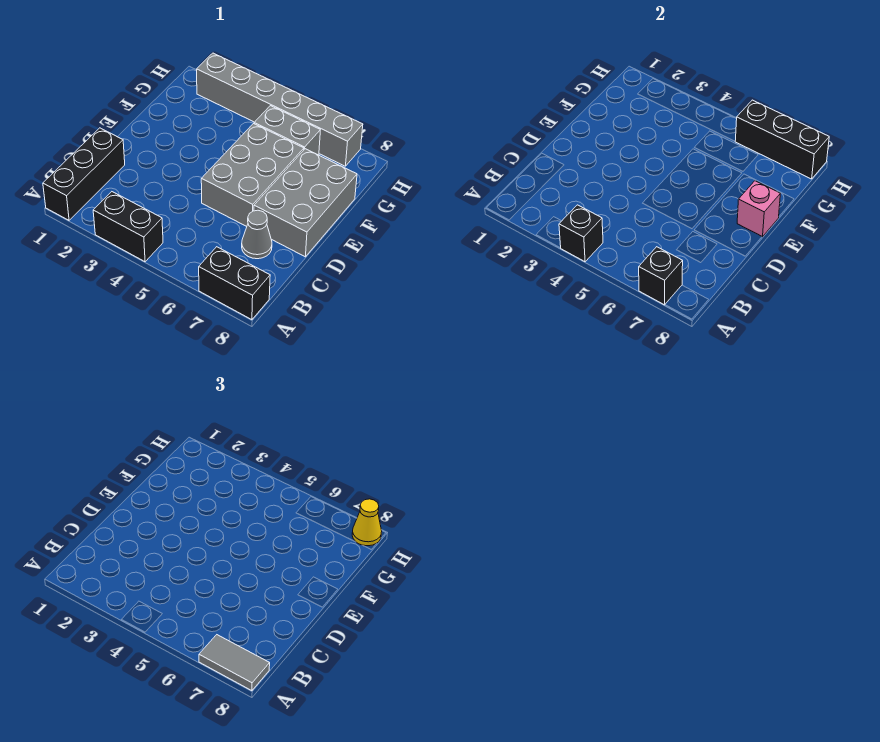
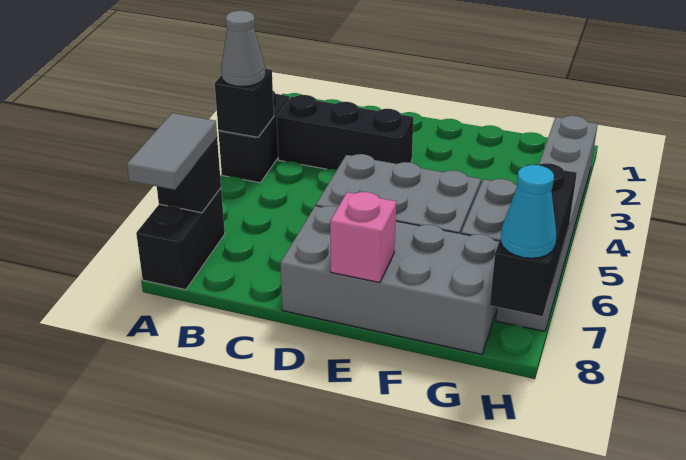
black brick A1:C1 level 1 -> black brick B3:D3 level 1
grey cone C7 level 1 -> grey cone A4 level 3
grey brick D7:F8 level 1 -> grey brick D7:G8 level 1
yellow cone H8 level 3 -> cyan cone H8 level 3

